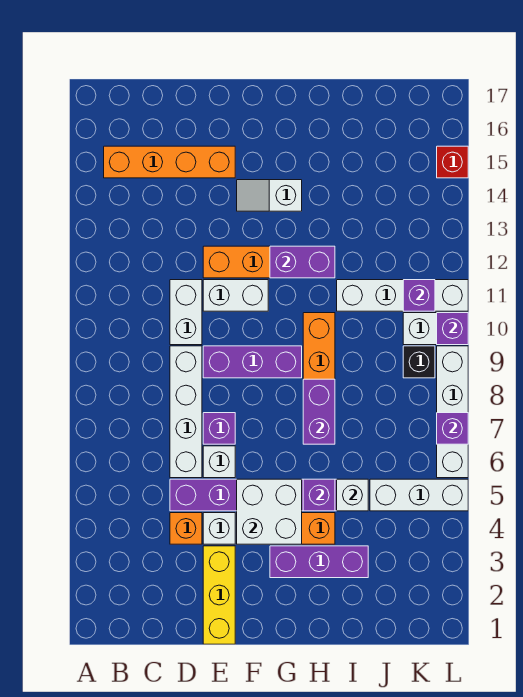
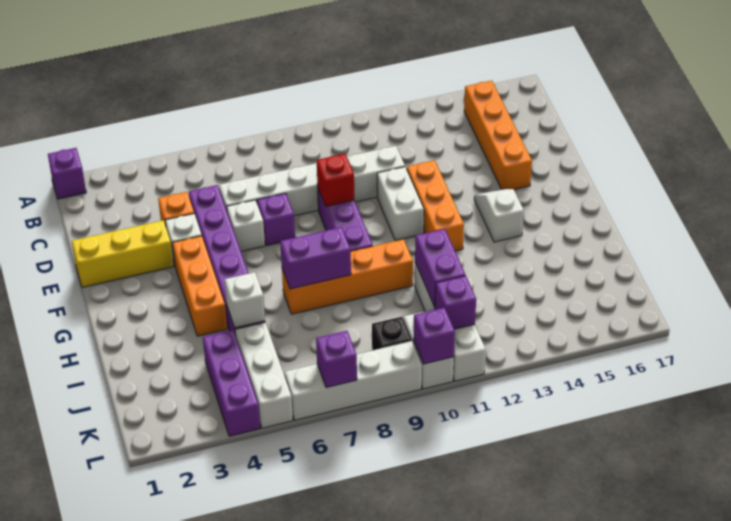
white brick F4:G5 level 2 -> none
purple brick G3:I3 level 1 -> purple brick J4:L4 level 1
purple brick G12:H12 level 2 -> purple brick I11:J11 level 2
purple brick H5 level 2 -> purple brick A1 level 1
red brick L15 level 1 -> red brick E9 level 2

